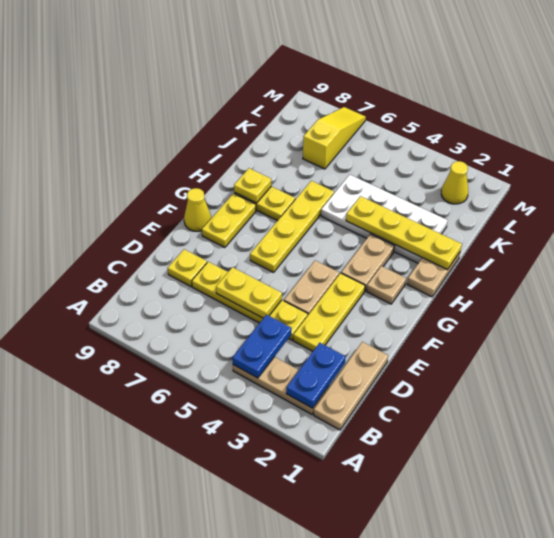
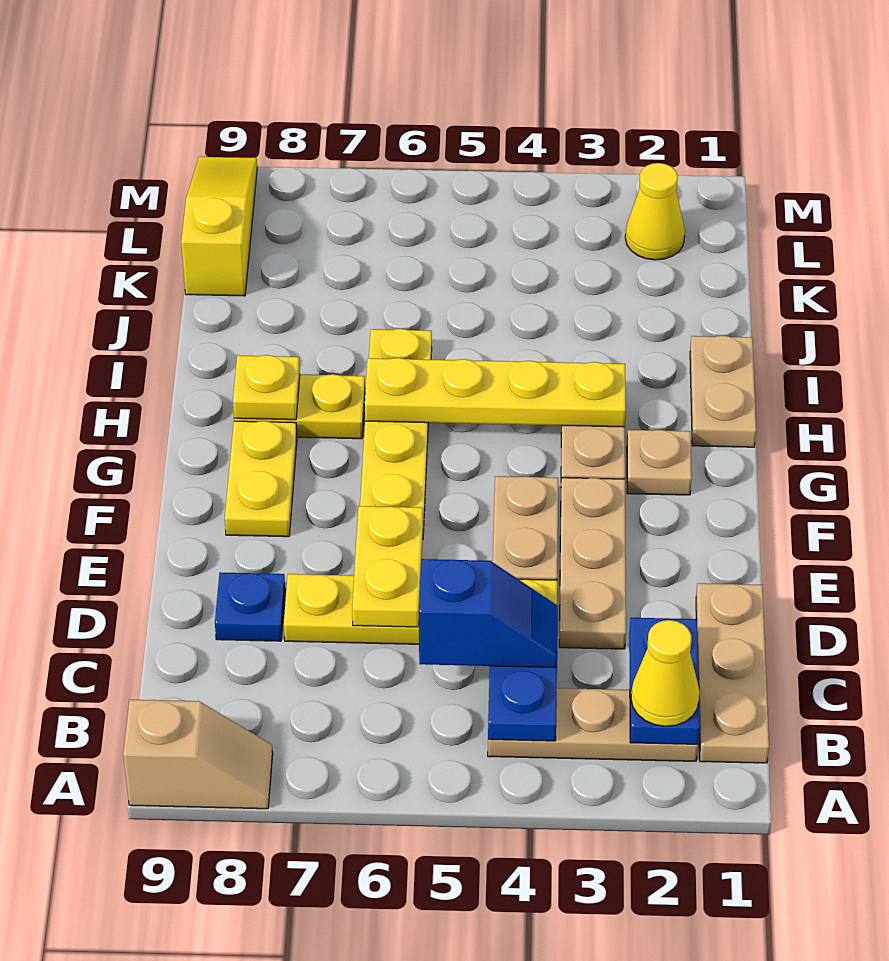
none -> tan slope A8:A9 level 1 top 9
none -> blue slope C4:C5 level 3 top 5
yellow plate D3:F3 level 1 -> tan plate D3:F3 level 1
yellow plate D5:D6 level 2 -> yellow plate D6:E6 level 2
yellow plate D8 level 1 -> blue plate D8 level 1
yellow cone F9 level 1 -> yellow cone B2 level 3
yellow plate I1:I4 level 2 -> yellow plate H3:H6 level 2
white plate I2:J5 level 1 -> none
yellow slope K7:M7 level 1 top K -> yellow slope K9:M9 level 1 top K

